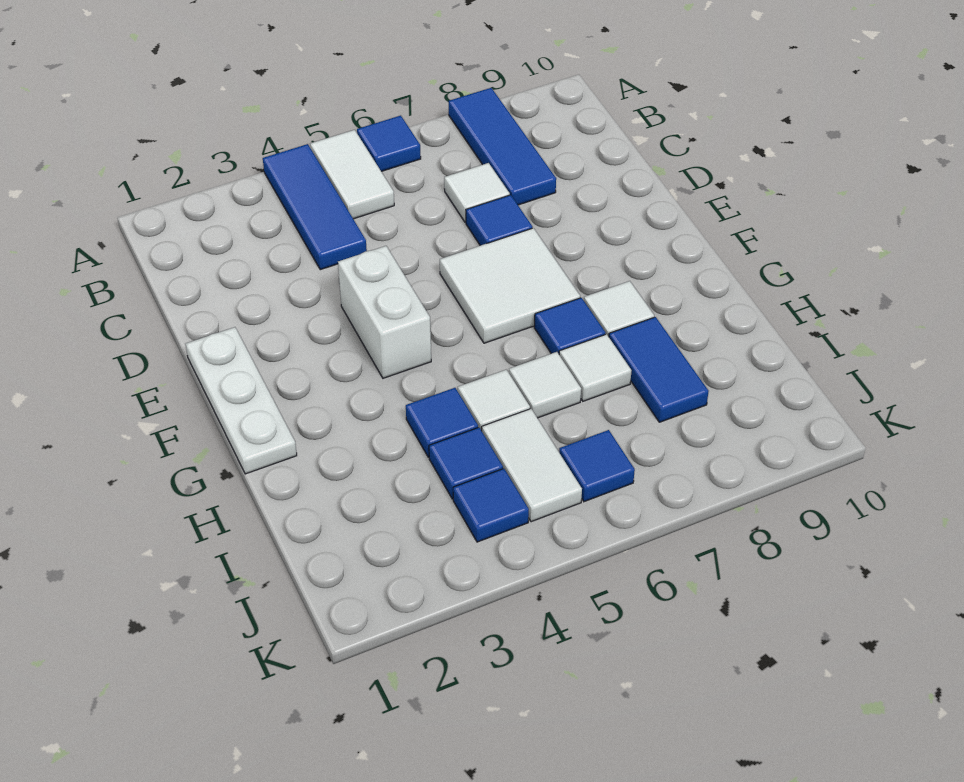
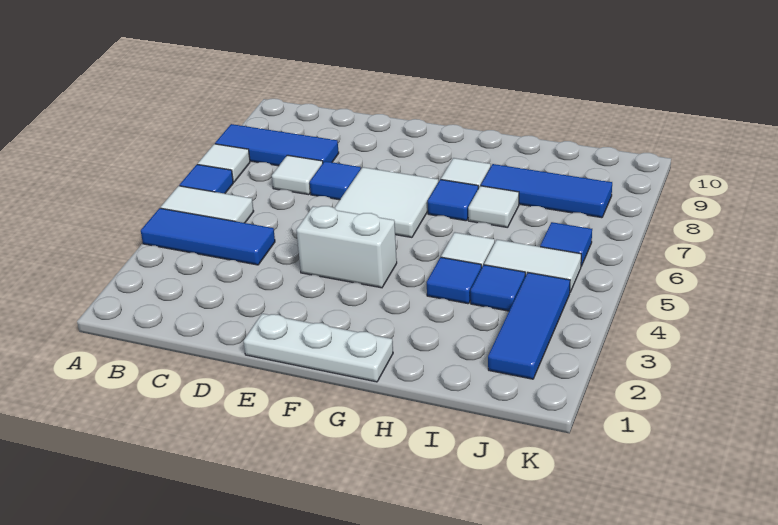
white tile H6 level 1 -> white tile A7 level 1
blue tile H8:I8 level 1 -> blue tile H8:J8 level 1
blue tile J4 level 1 -> blue tile J2:J4 level 1

